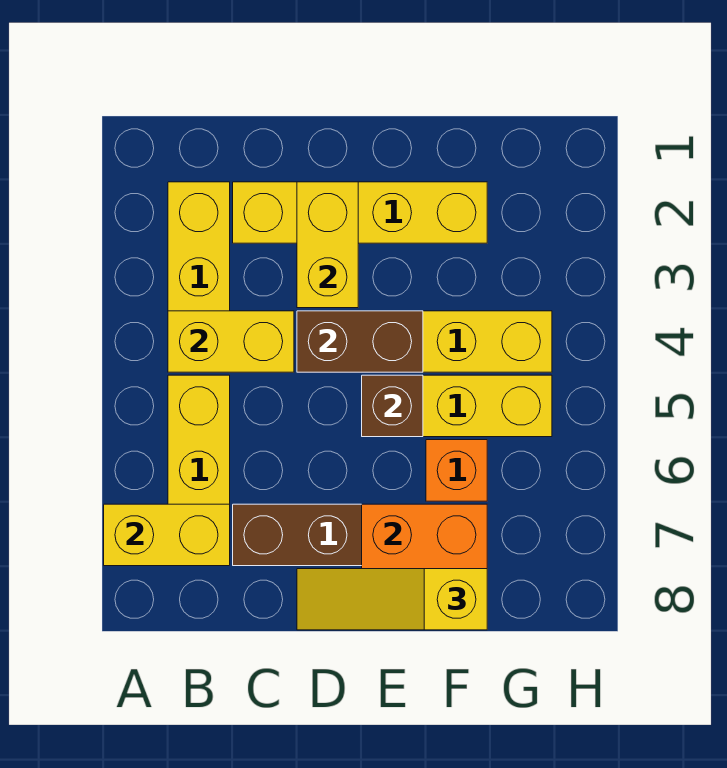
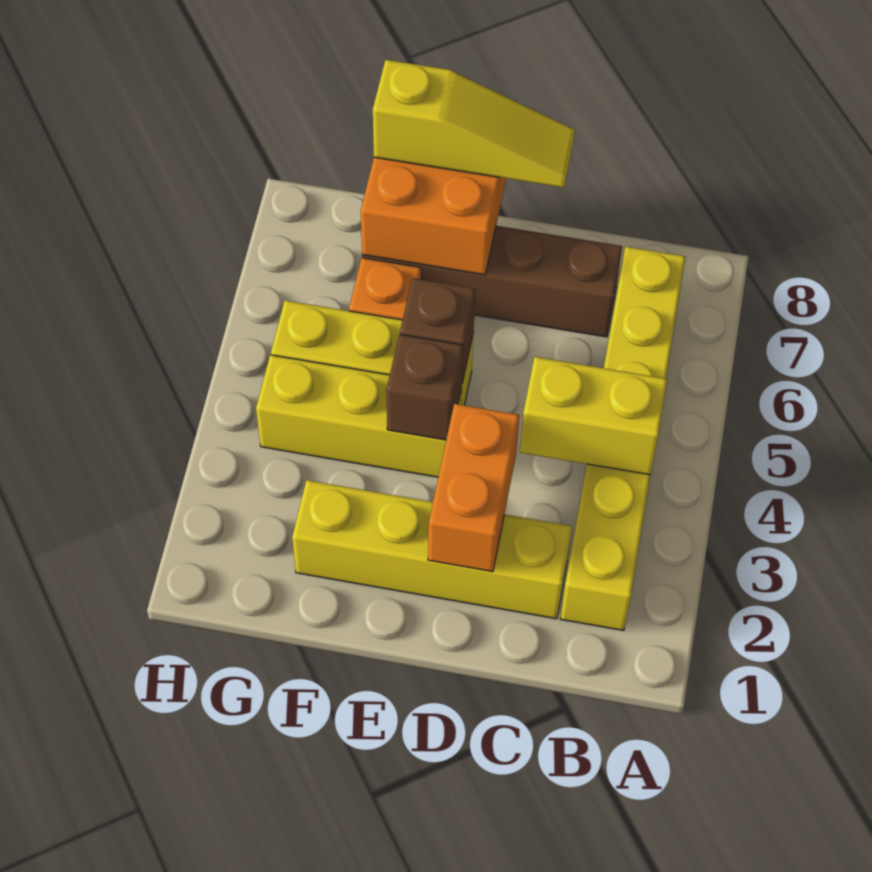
yellow brick A7:B7 level 2 -> none
yellow brick D2:D3 level 2 -> orange brick D2:D3 level 2
brown brick D4:E4 level 2 -> brown brick E4 level 2

